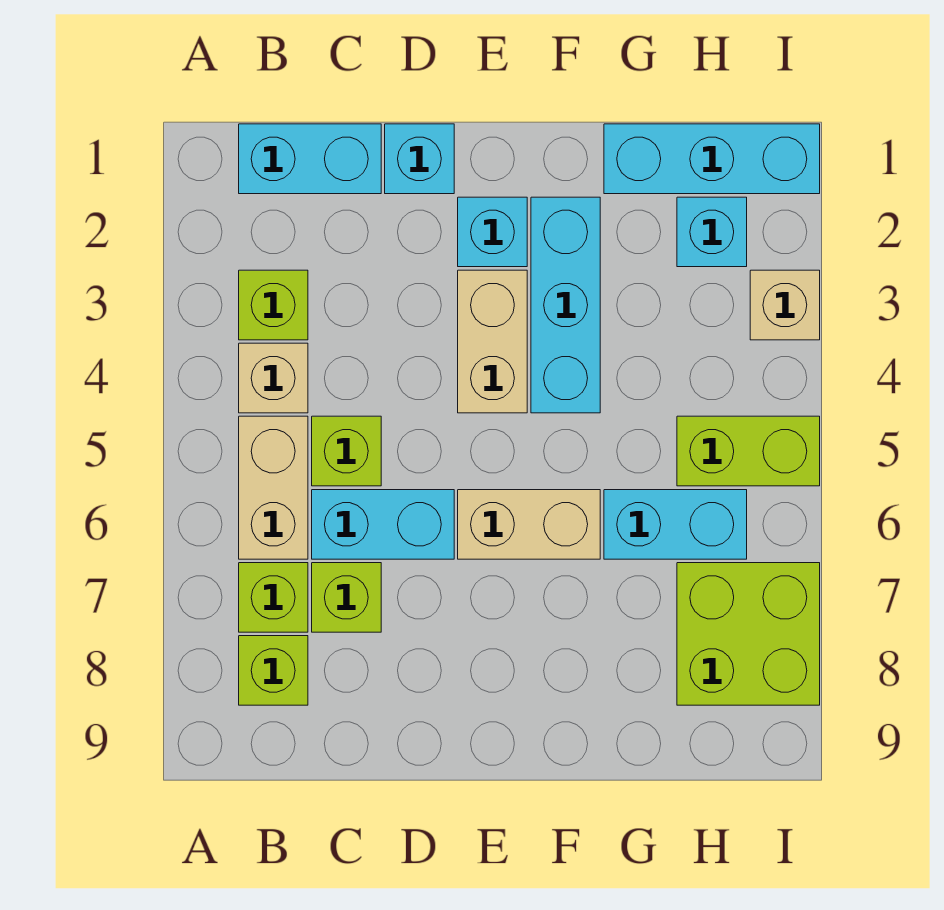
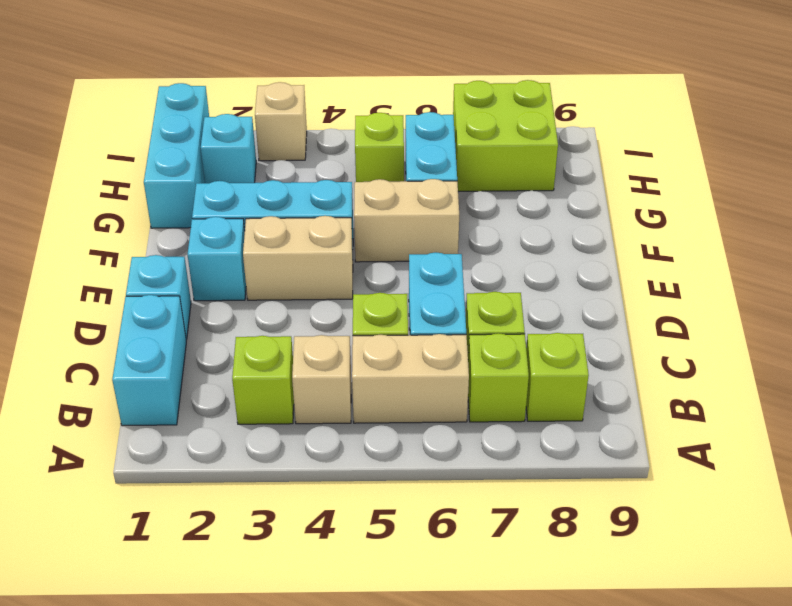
tan brick E6:F6 level 1 -> tan brick F5:F6 level 1
lime brick H5:I5 level 1 -> lime brick H5 level 1

